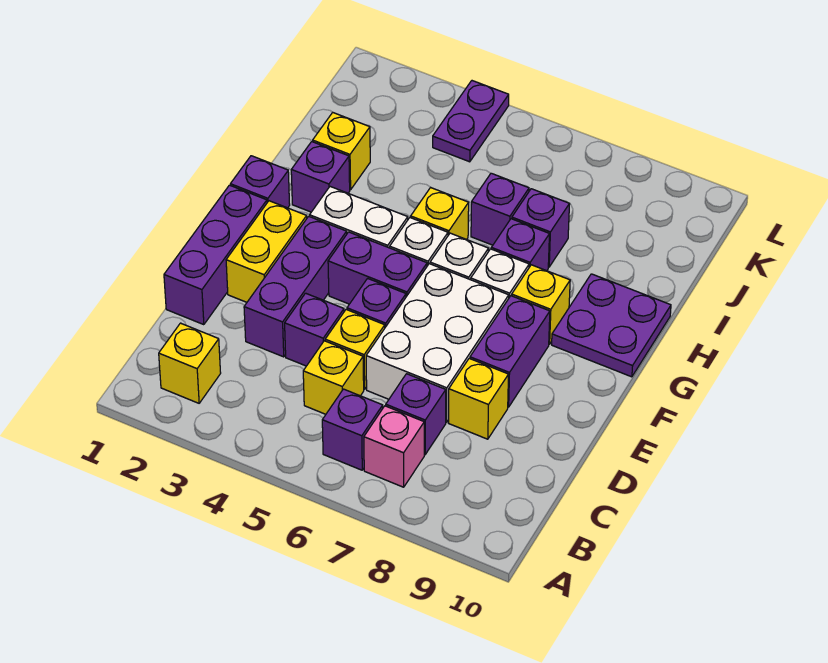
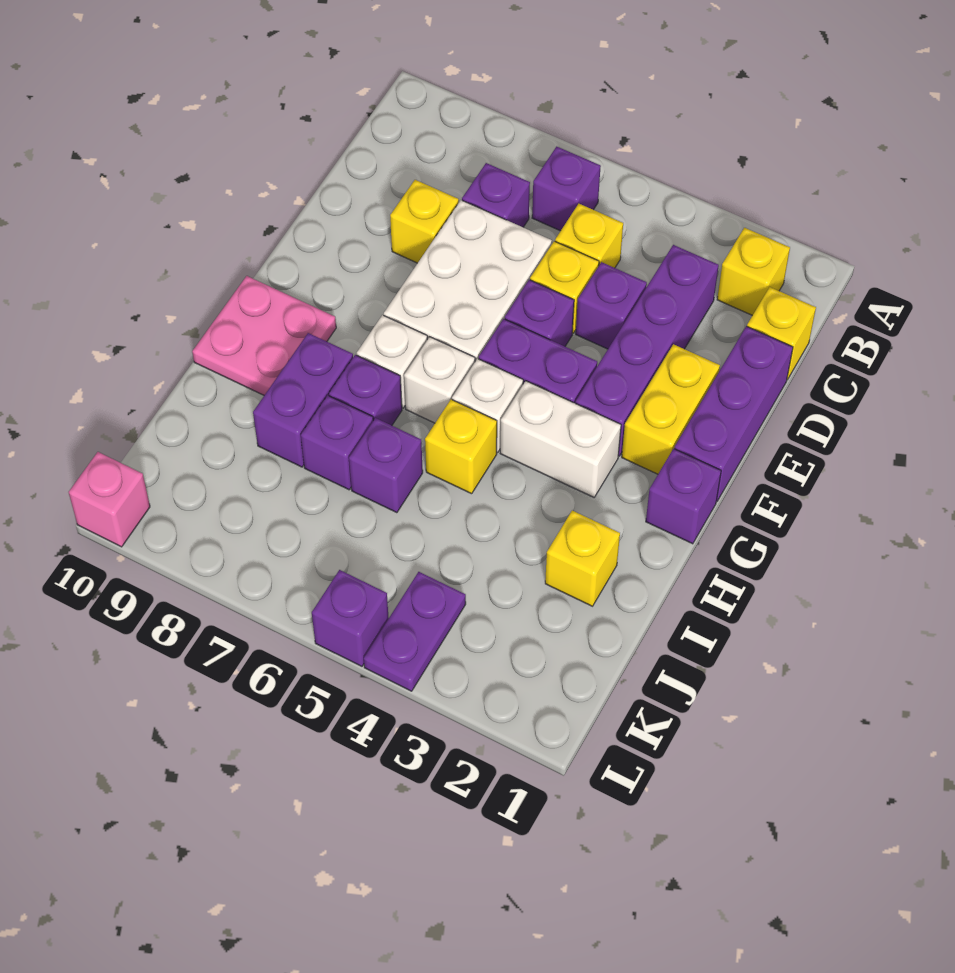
pink brick B7 level 1 -> pink brick L10 level 1
purple brick D3:F3 level 1 -> purple brick C3:F3 level 1
purple brick E8:F8 level 1 -> purple brick H8:I8 level 1
yellow brick G8 level 1 -> yellow brick C1 level 1
purple plate G9:H10 level 1 -> pink plate G9:H10 level 1
purple brick H2 level 1 -> purple brick L5 level 1

